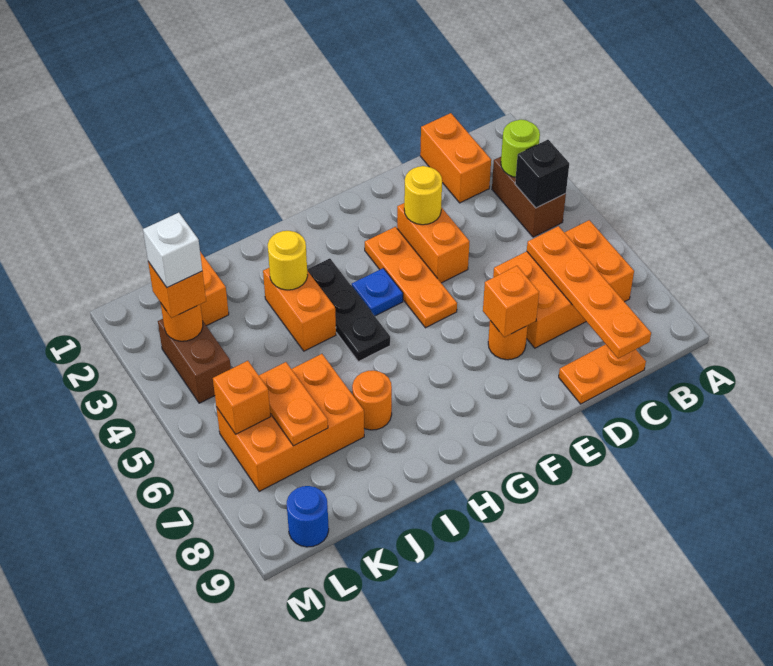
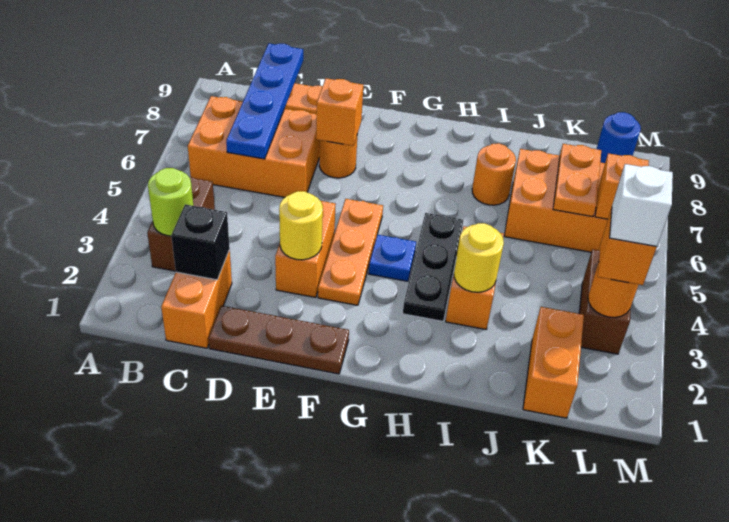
black brick B4 level 2 -> black brick C2 level 2
orange plate C6:C9 level 2 -> blue plate C6:C9 level 2
none -> brown plate D1:F1 level 1

